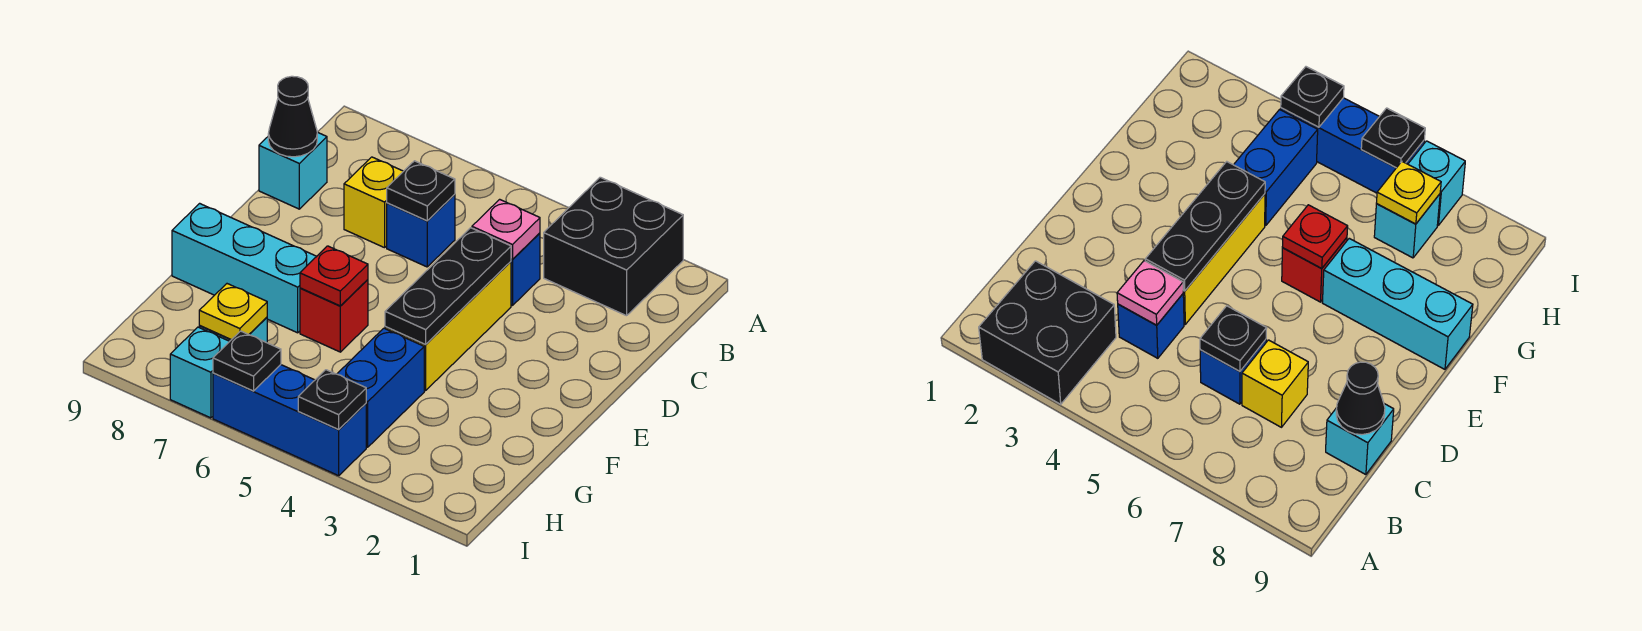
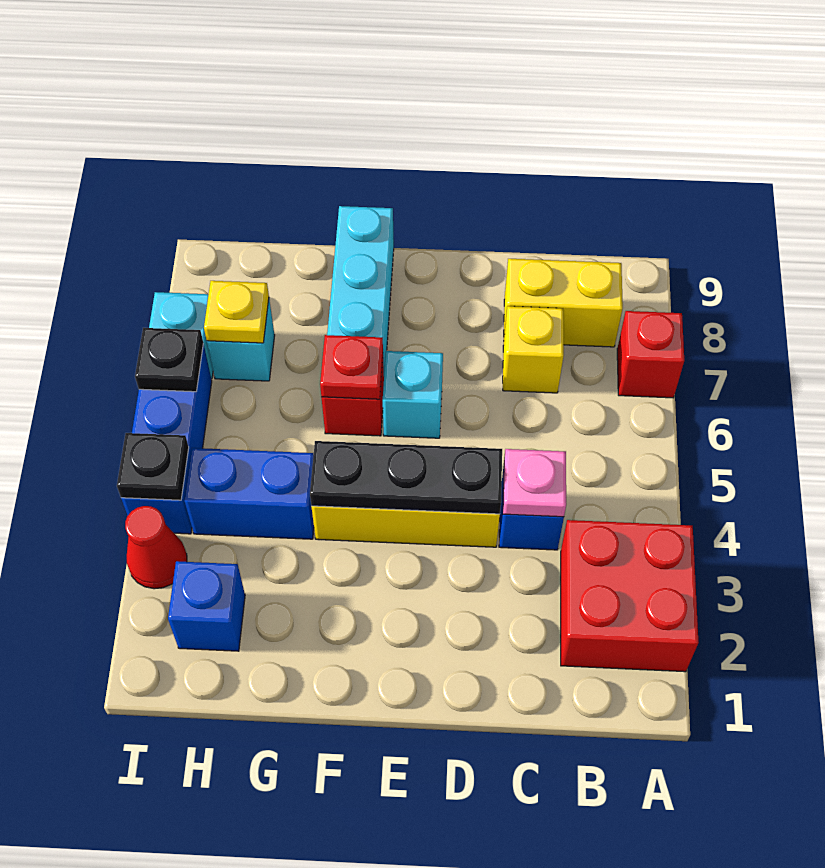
black brick A2:B3 level 1 -> red brick A2:B3 level 1
none -> red brick A7 level 1
none -> yellow brick B8:C8 level 1
blue brick C6 level 1 -> blue brick H2 level 1
black plate C6 level 2 -> none
cyan brick C9 level 1 -> cyan brick E6 level 1
black cone C9 level 2 -> none
none -> red cone I3 level 1

